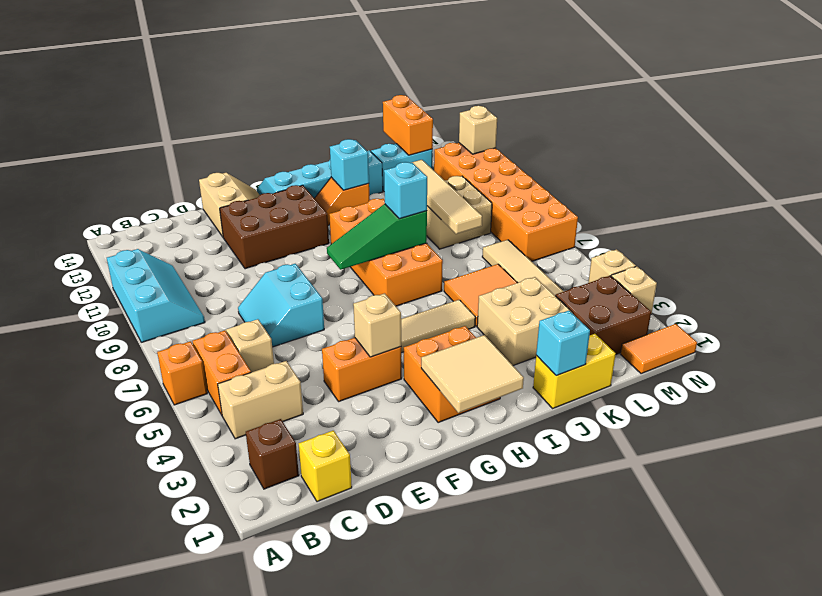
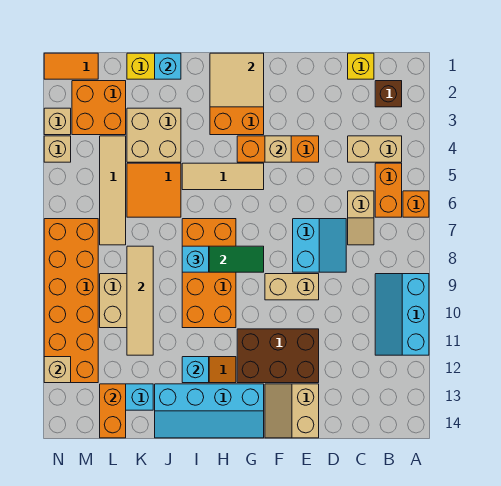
orange brick E4:F4 level 1 -> orange brick E4:G4 level 1
none -> tan brick E9:F9 level 1
brown brick L2:M3 level 1 -> orange brick L2:M3 level 1

